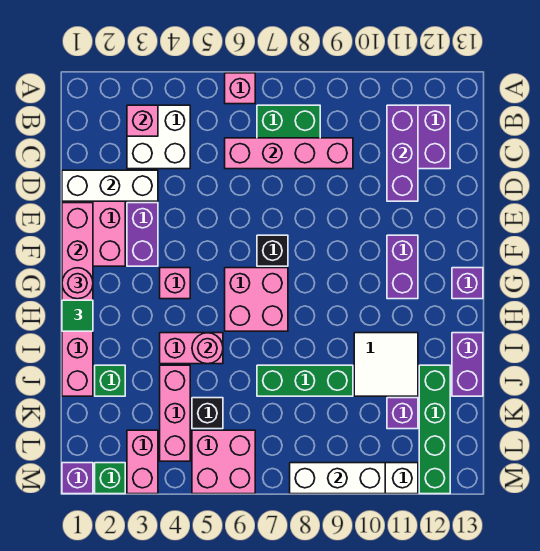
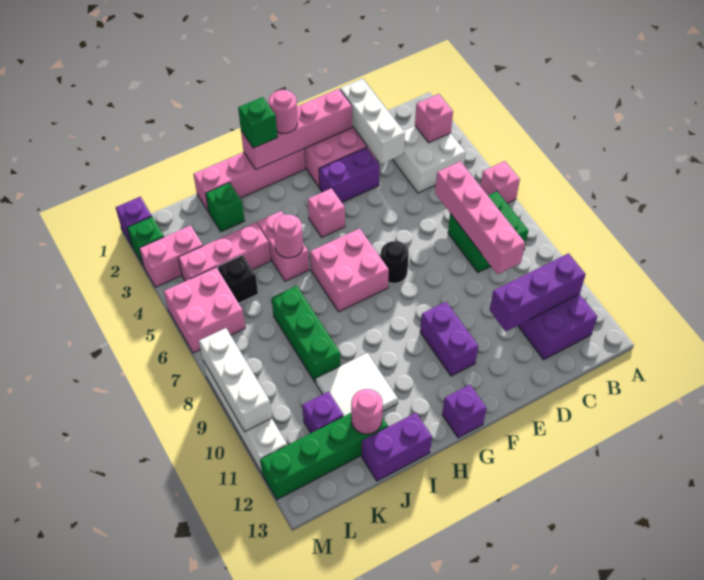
black brick F7 level 1 -> black round brick F7 level 1
purple brick F11:G11 level 1 -> purple brick F10:F11 level 1
green tile H1 level 3 -> green brick H1 level 3
none -> pink round brick J12 level 2

